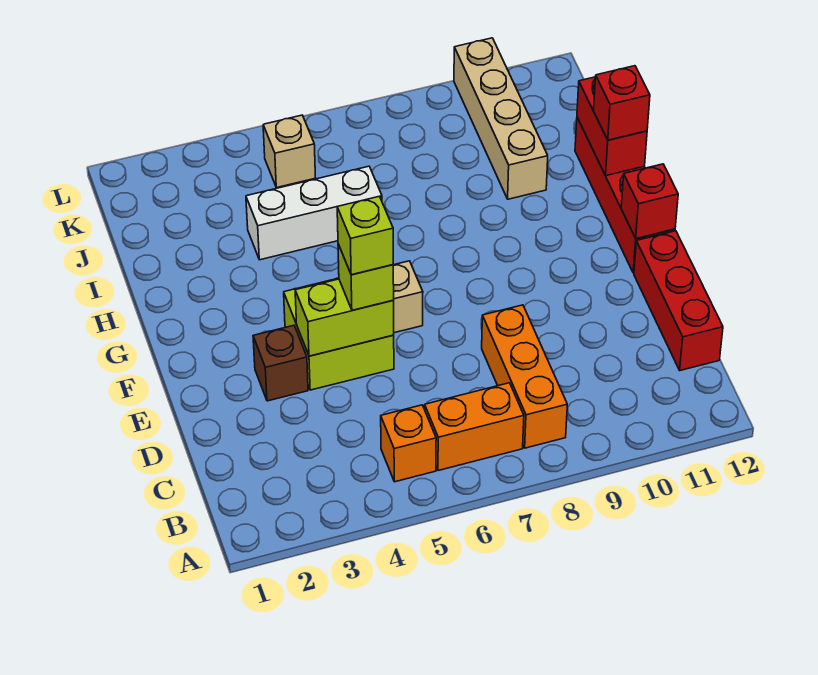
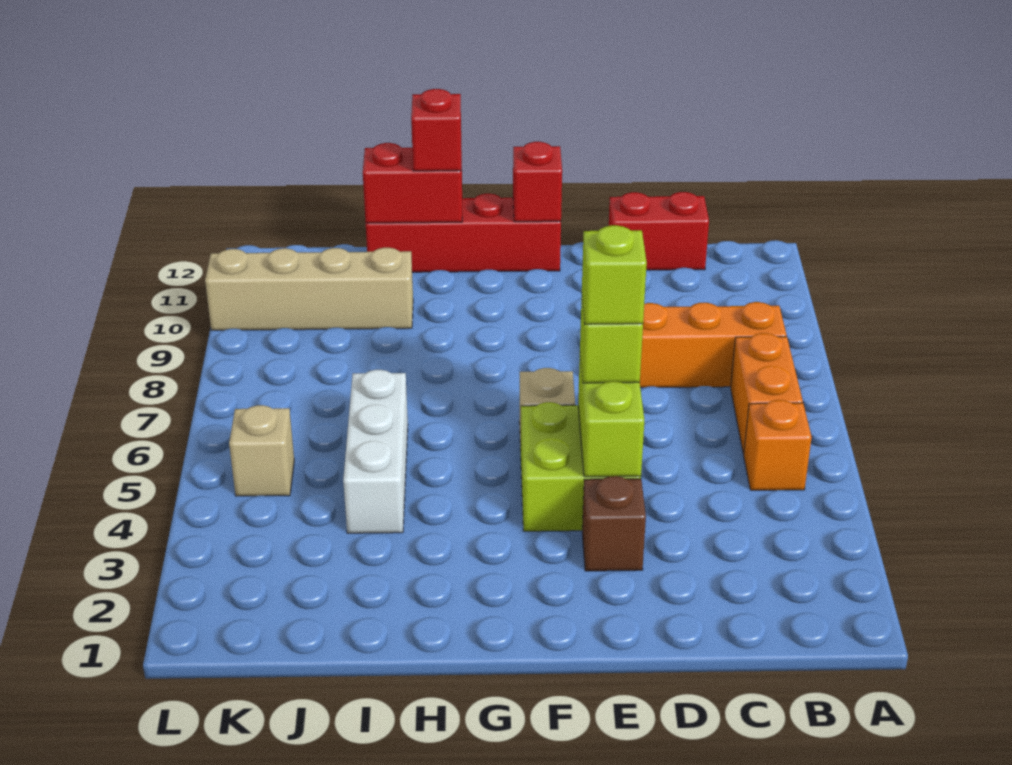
red brick C12:E12 level 1 -> red brick C12:D12 level 1

